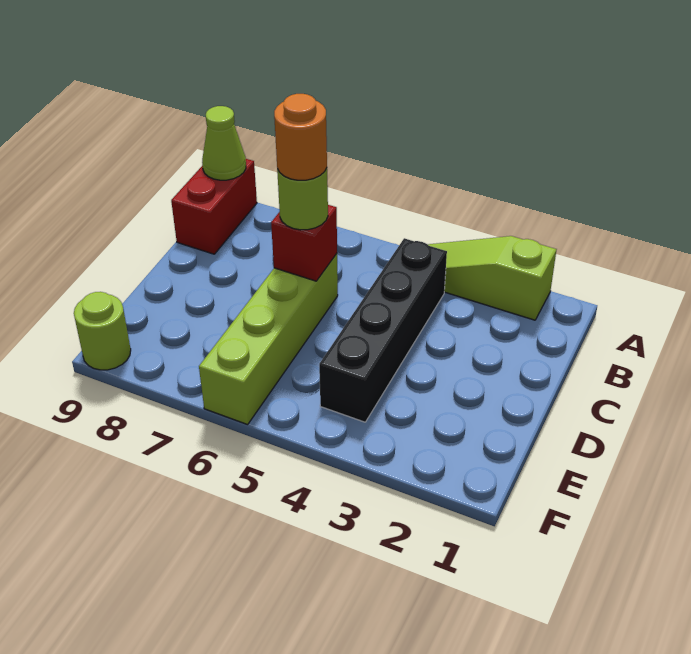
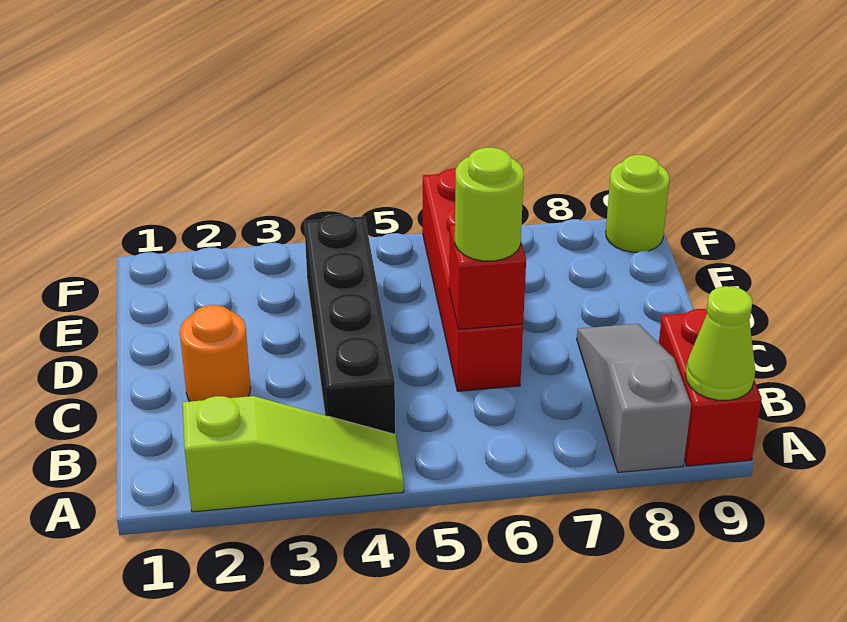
none -> grey slope A8:C8 level 1 top A
lime brick C6:F6 level 1 -> red brick C6:F6 level 1
orange round brick C6 level 4 -> orange round brick C2 level 1

